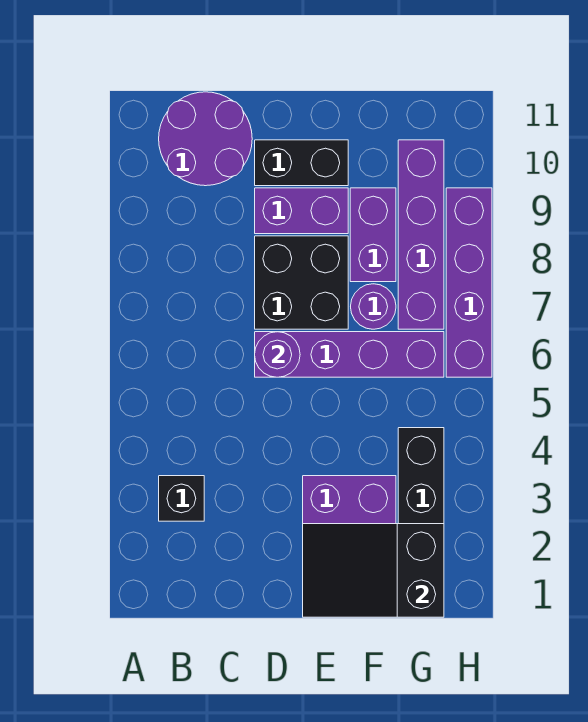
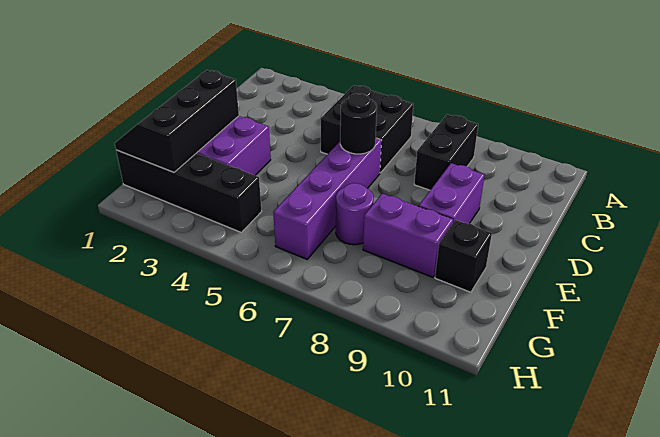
black brick B3 level 1 -> black brick F10 level 1
purple round brick B10:C11 level 1 -> none
purple round brick D6 level 2 -> black round brick D6 level 2
black brick D7:E8 level 1 -> black brick B5:C6 level 1
black brick D10:E10 level 1 -> black brick B8:C8 level 1
black slope E1:G2 level 2 top G -> black slope E1:G2 level 2 top 2
purple brick G7:G10 level 1 -> none
purple brick H6:H9 level 1 -> none

